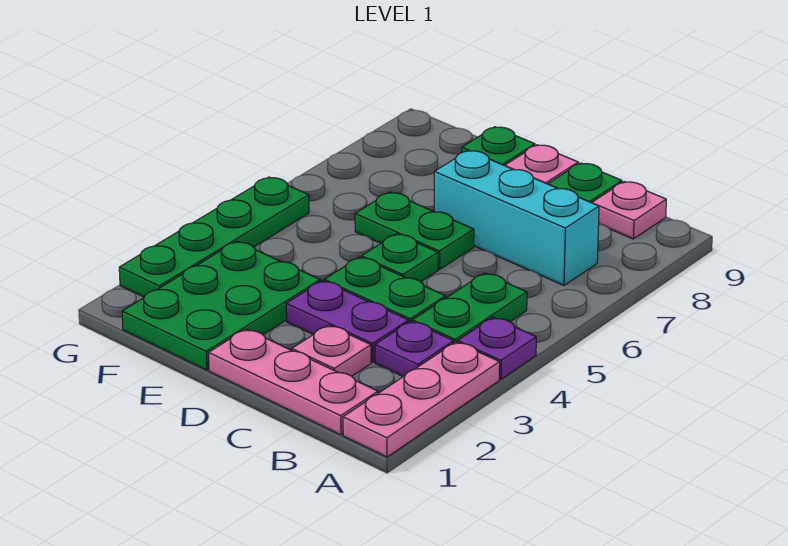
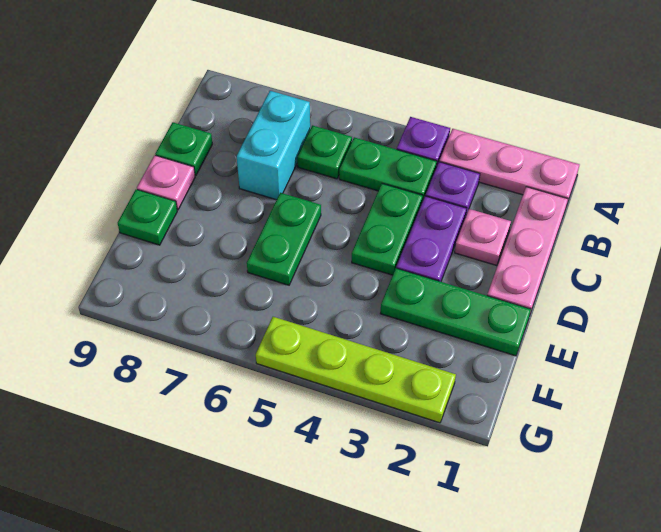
cyan brick B7:D7 level 1 -> cyan brick B7:C7 level 1
pink plate B9 level 1 -> none
green plate D5 level 1 -> green plate B6 level 1
green plate E1:F3 level 1 -> green plate E1:E3 level 1
green plate G2:G5 level 1 -> lime plate G2:G5 level 1

